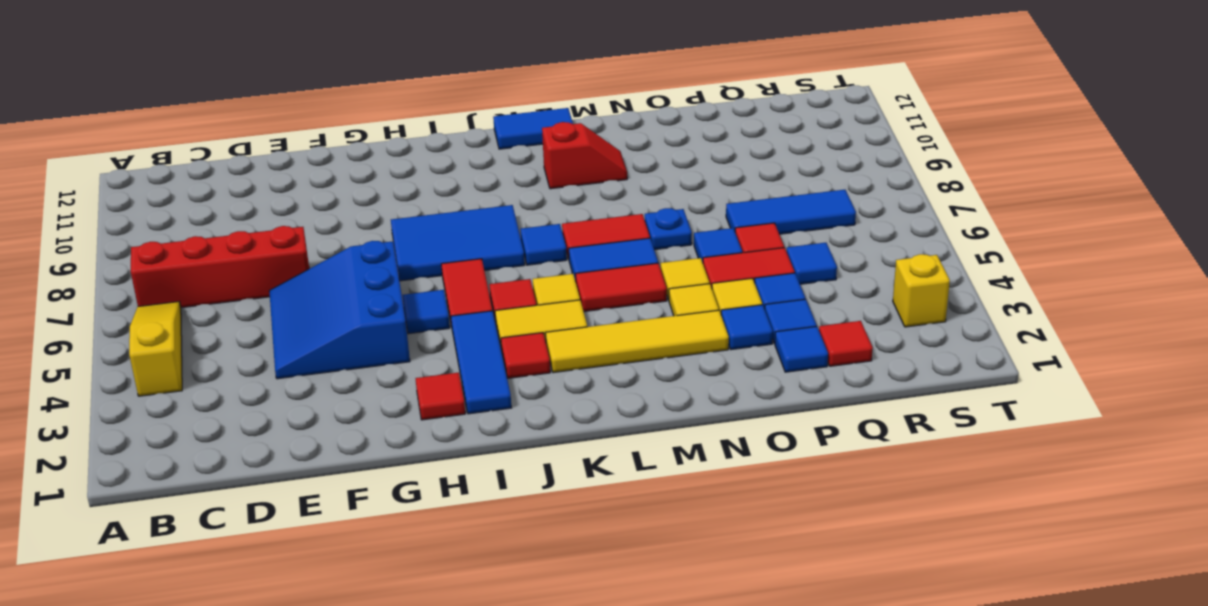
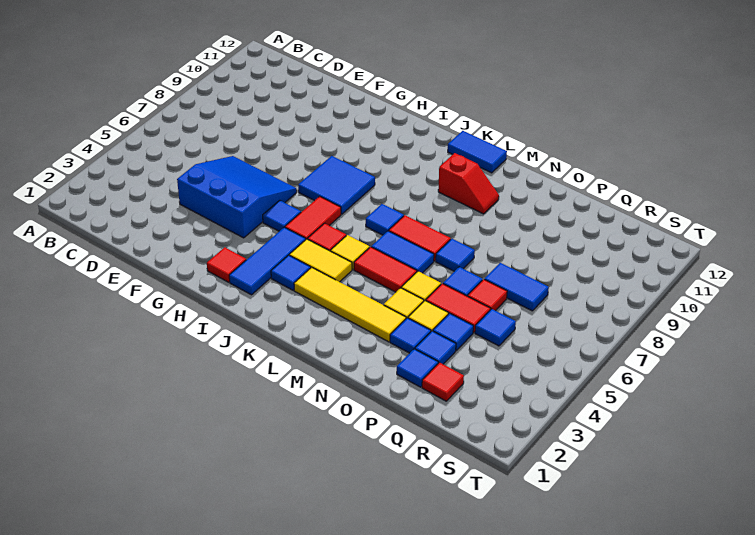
yellow slope B4:B6 level 1 top 4 -> none
red brick B7:E7 level 1 -> none
blue slope E4:G6 level 1 top G -> blue slope E4:G6 level 1 top 4
blue tile H7:J8 level 1 -> blue tile H7:I8 level 1
red tile J3 level 1 -> blue tile J3 level 1
blue plate N7 level 1 -> blue tile N7 level 1
blue tile P7:R7 level 1 -> blue tile P7:Q7 level 1
yellow brick S3 level 1 -> none

